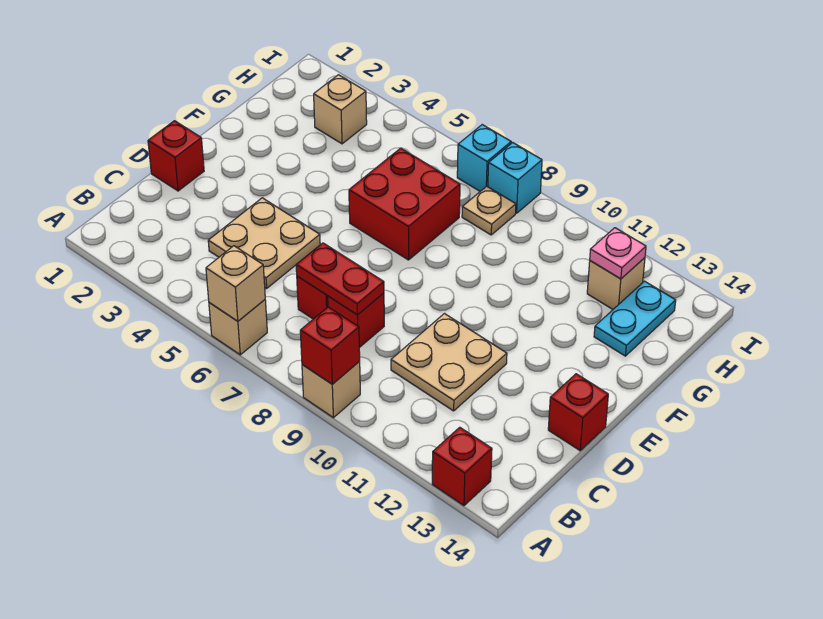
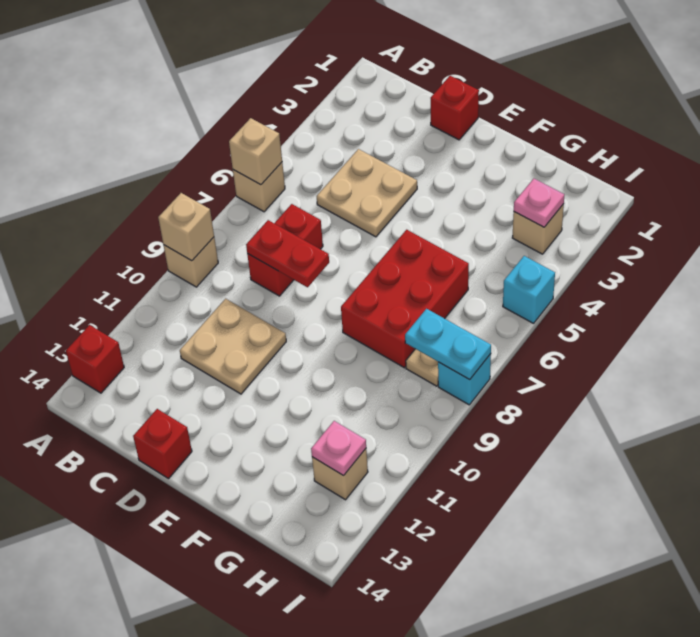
red brick A9 level 2 -> tan brick A9 level 2
red plate C7:C8 level 2 -> red plate C8:D8 level 2
red brick F6:G7 level 1 -> red brick F6:G8 level 1
cyan plate G13:H13 level 1 -> cyan plate H8:I8 level 2
none -> pink plate H3 level 2
cyan brick I7 level 1 -> cyan brick I5 level 1

